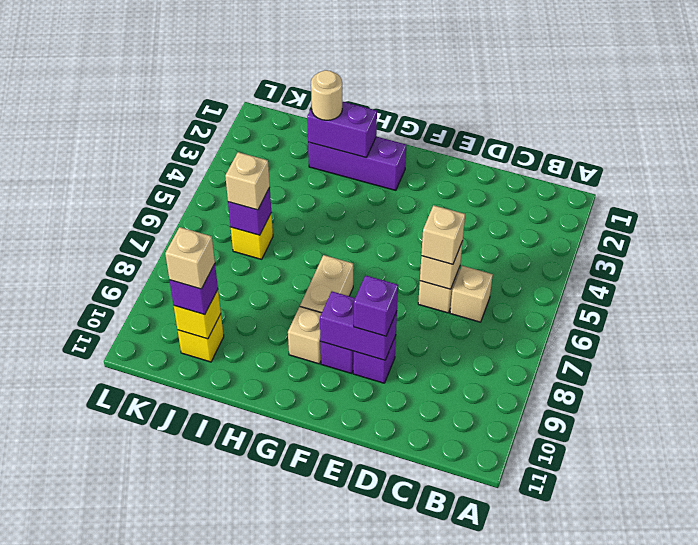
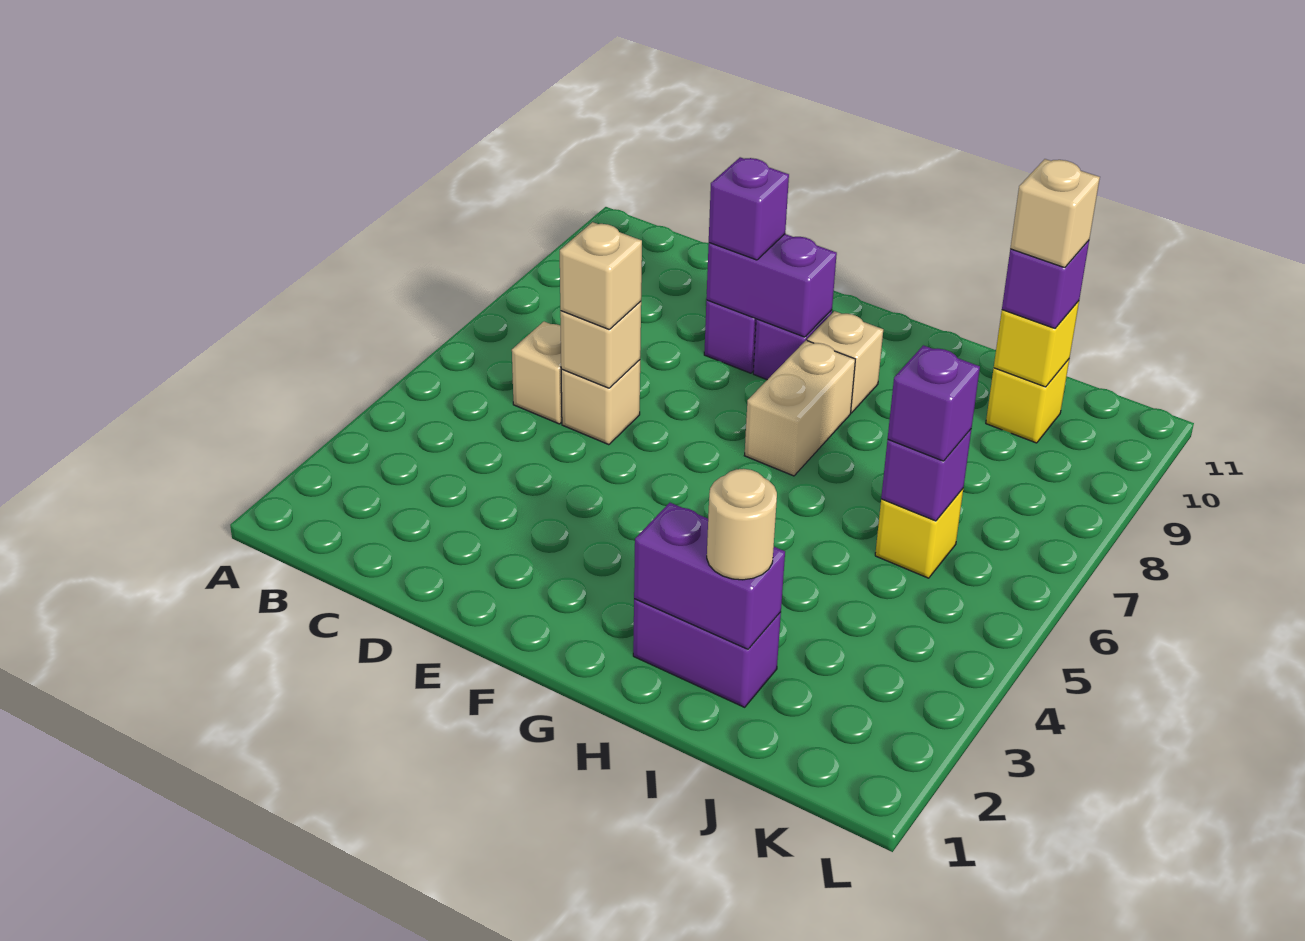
purple brick G2:I2 level 1 -> purple brick H2:I2 level 1
tan brick J6 level 3 -> purple brick J6 level 3

